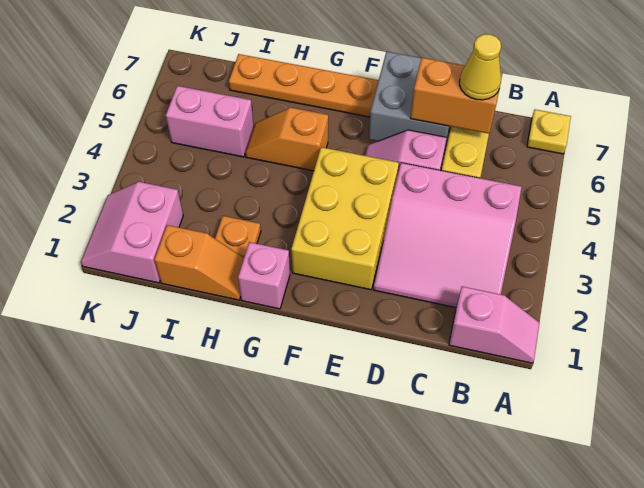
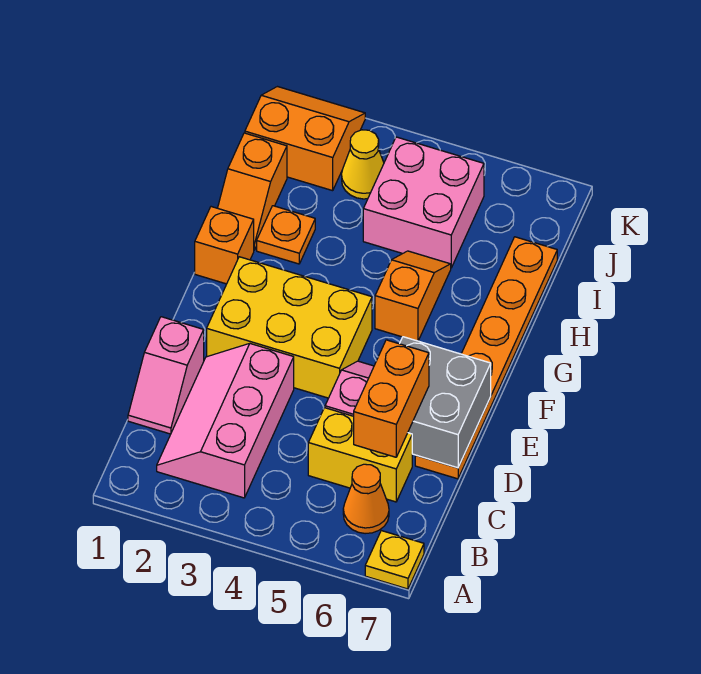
pink slope A1:B1 level 1 top B -> pink slope C1:D1 level 1 top D
pink slope B2:D4 level 1 top 4 -> pink slope B2:D3 level 1 top 3
none -> orange cone B6 level 1
yellow cone C6 level 4 -> yellow cone J3 level 1
pink brick G1 level 1 -> orange brick G1 level 1
pink brick I5:J5 level 1 -> pink brick I4:J5 level 1
pink slope J1:K2 level 1 top J -> orange slope J1:K2 level 1 top J

